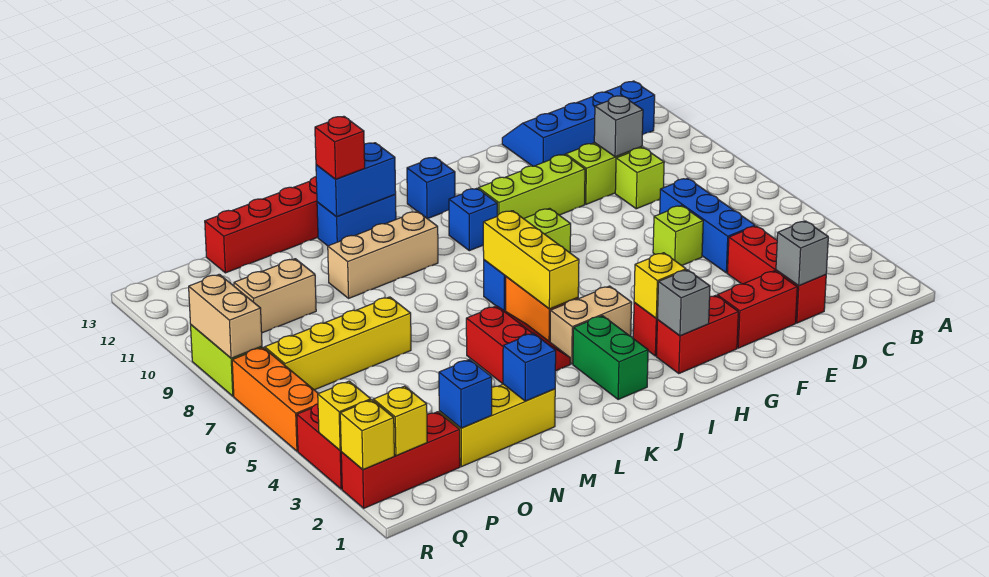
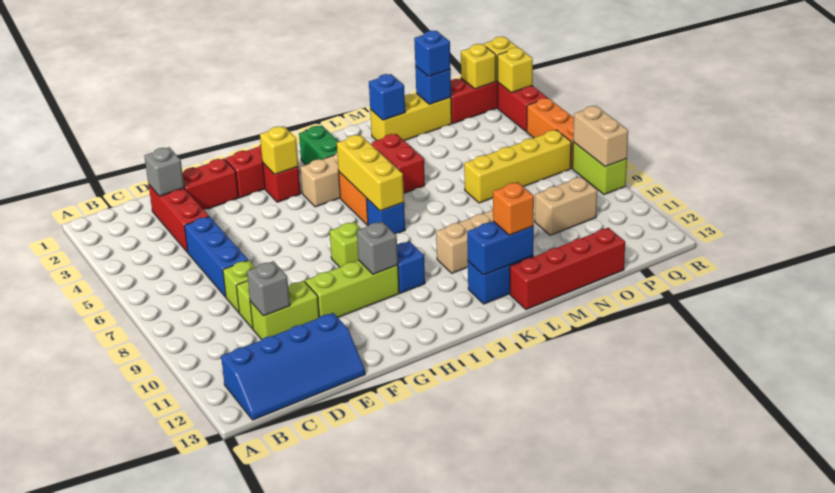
lime brick E6 level 1 -> lime brick D8 level 1
grey brick H2 level 2 -> grey brick H10 level 2
blue brick I12 level 1 -> blue brick O2 level 3
red brick L12 level 3 -> orange brick L12 level 3

